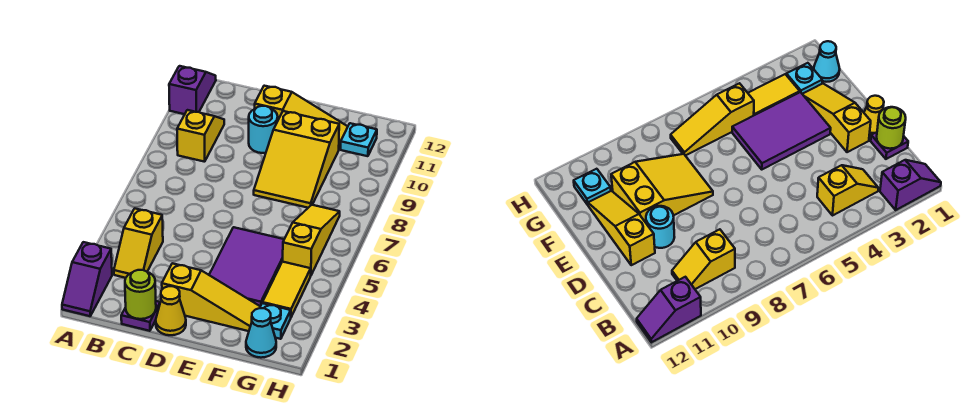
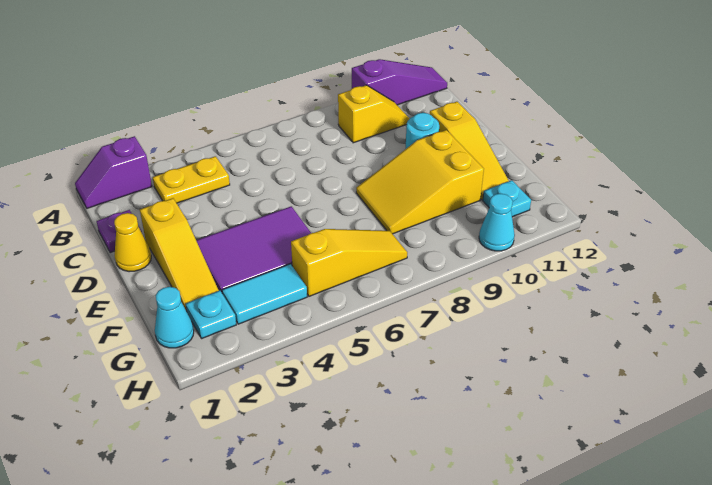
purple slope A11:A12 level 1 top 11 -> purple slope A10:A12 level 1 top 10
yellow slope B3:B4 level 1 top 4 -> yellow plate B3:B4 level 1
lime round brick C1 level 2 -> none
yellow tile G3:G4 level 1 -> cyan tile G3:G4 level 1
none -> cyan cone H10 level 1

